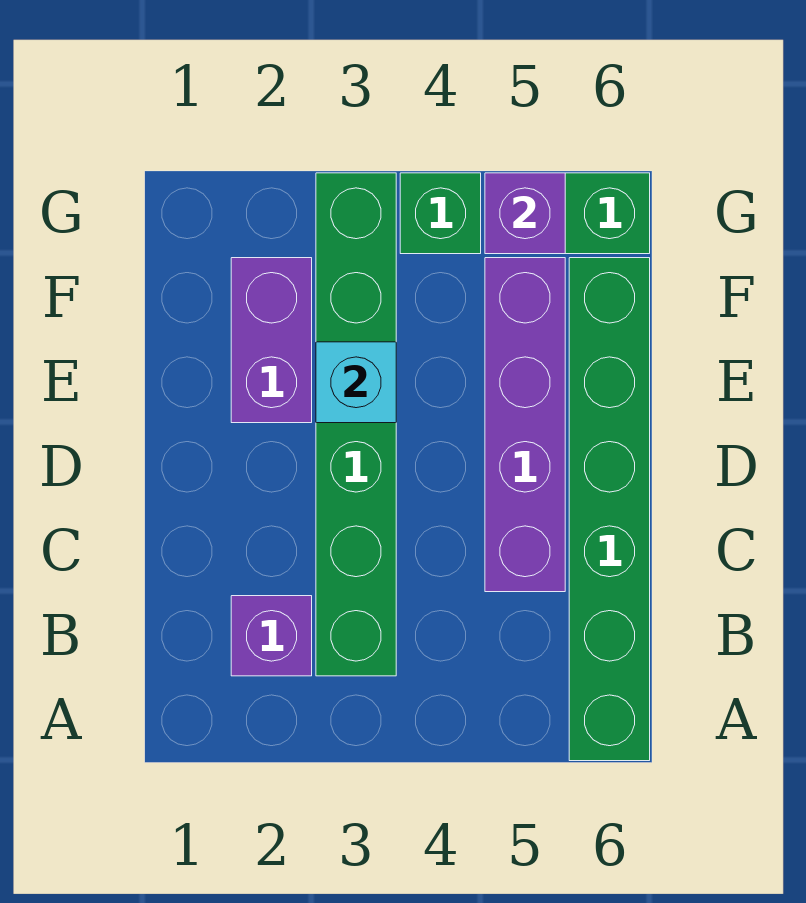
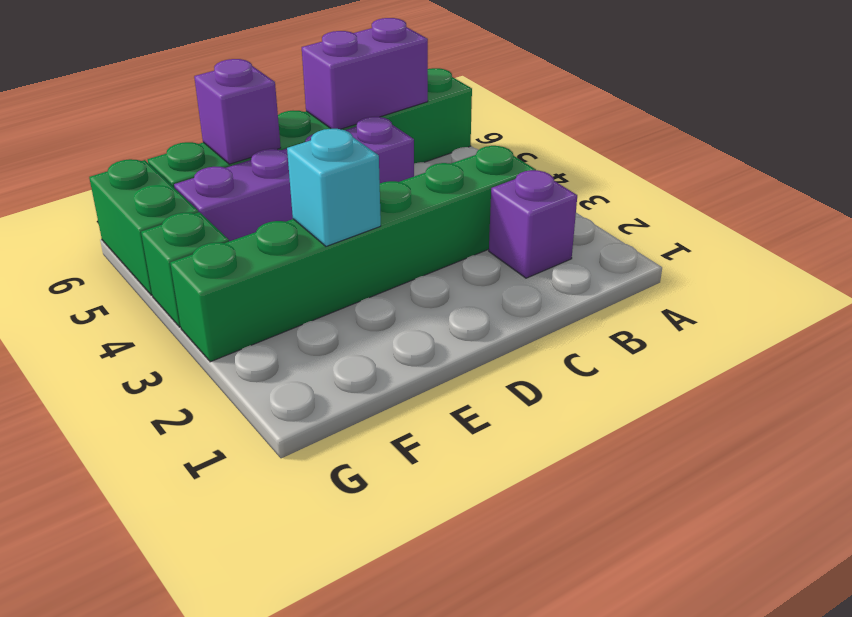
purple brick E2:F2 level 1 -> purple brick B6:C6 level 2
purple brick G5 level 2 -> purple brick E6 level 2

